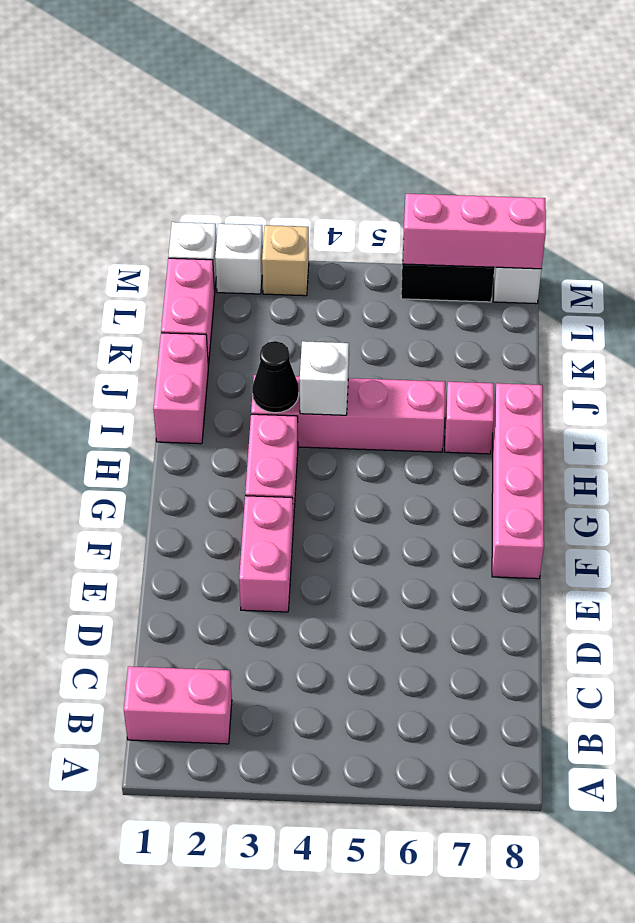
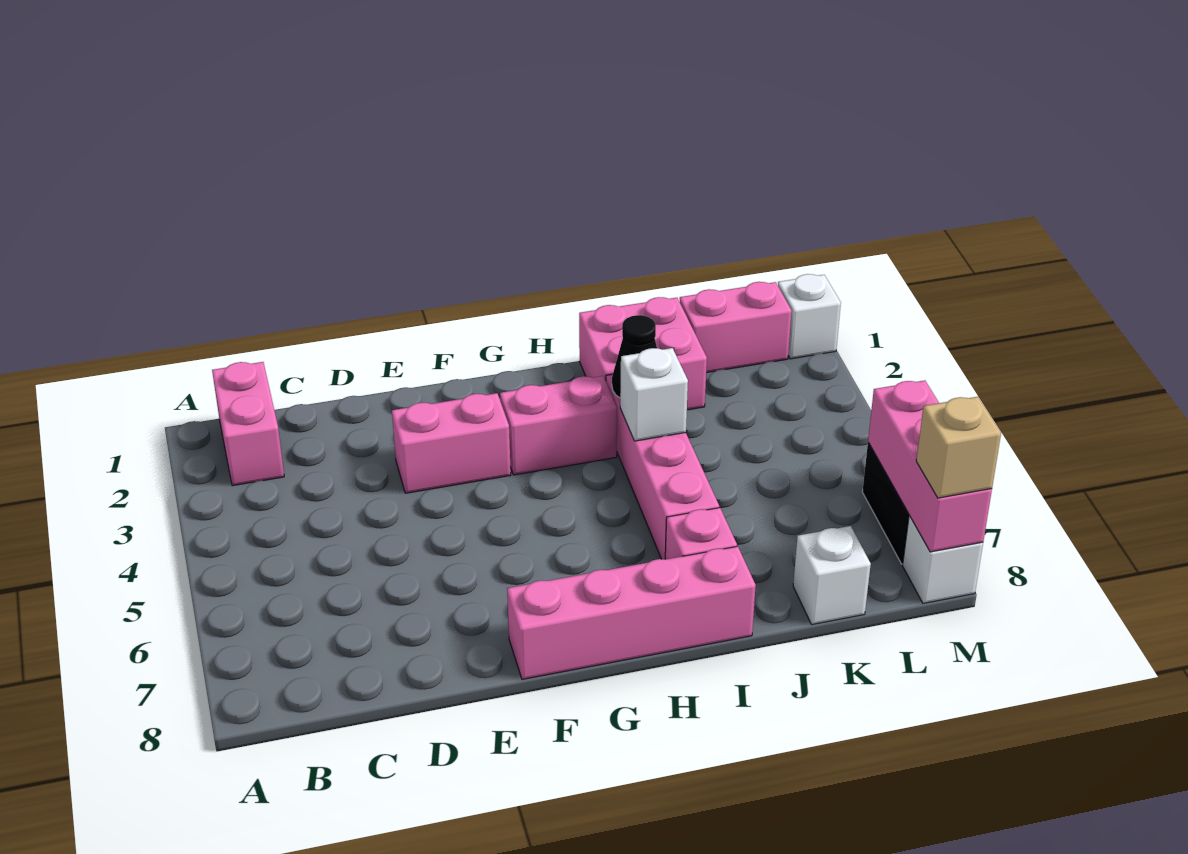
pink brick I1:J1 level 1 -> pink brick I1:J2 level 1
white brick M2 level 1 -> white brick K8 level 1
tan brick M3 level 1 -> tan brick M8 level 3

